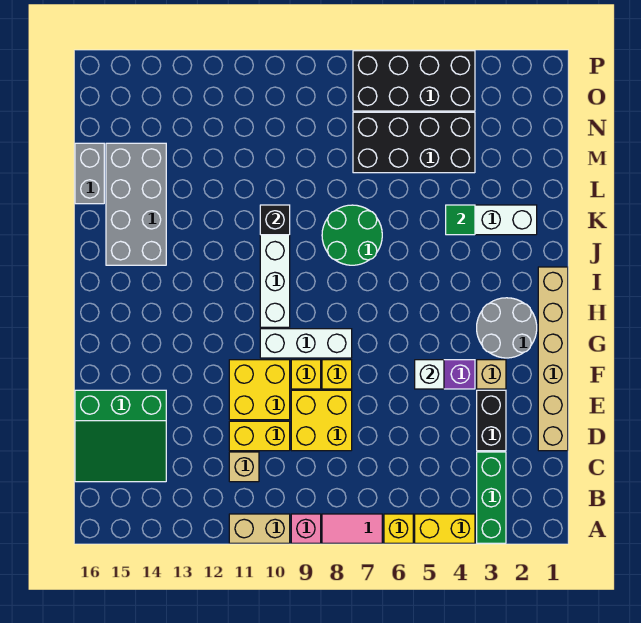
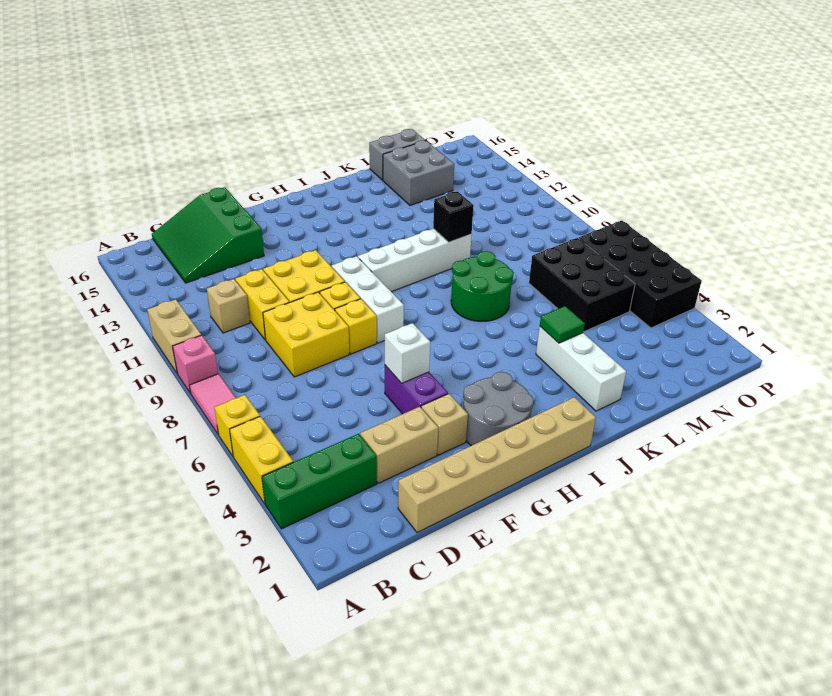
black brick D3:E3 level 1 -> tan brick D3:E3 level 1
grey brick J14:M15 level 1 -> grey brick L14:M15 level 1
black brick M4:N7 level 1 -> black brick M5:N7 level 1

